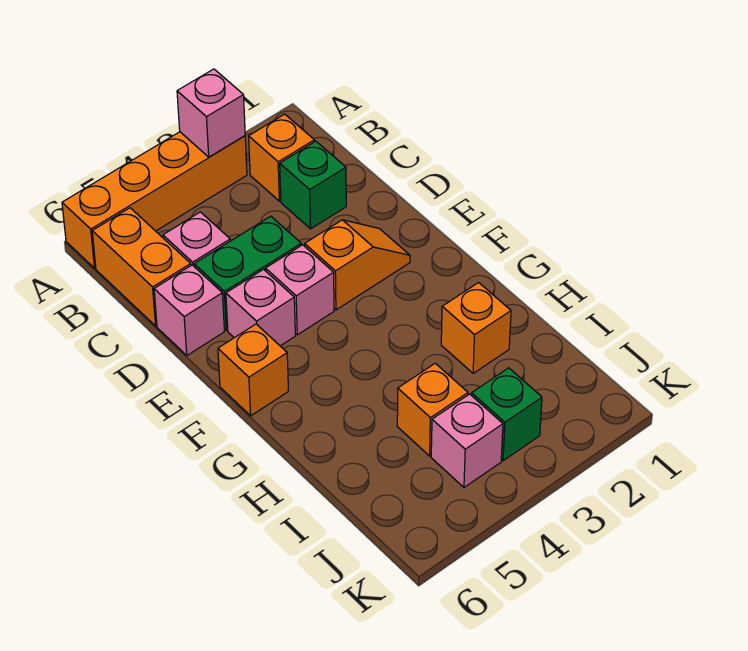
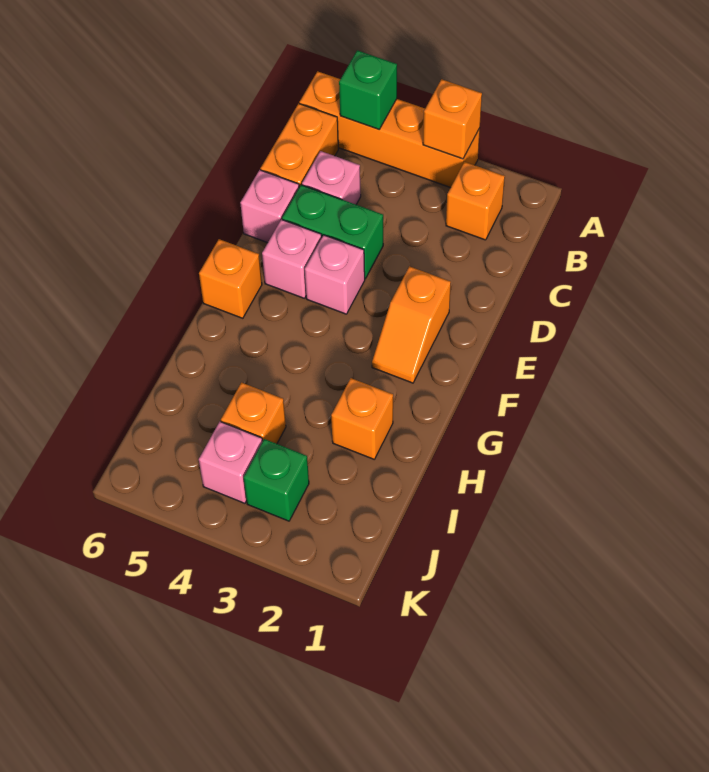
pink brick A3 level 2 -> orange brick A3 level 2
green brick C2 level 1 -> green brick A5 level 2
orange slope E2:E3 level 1 top 3 -> orange slope E2:F2 level 1 top E

